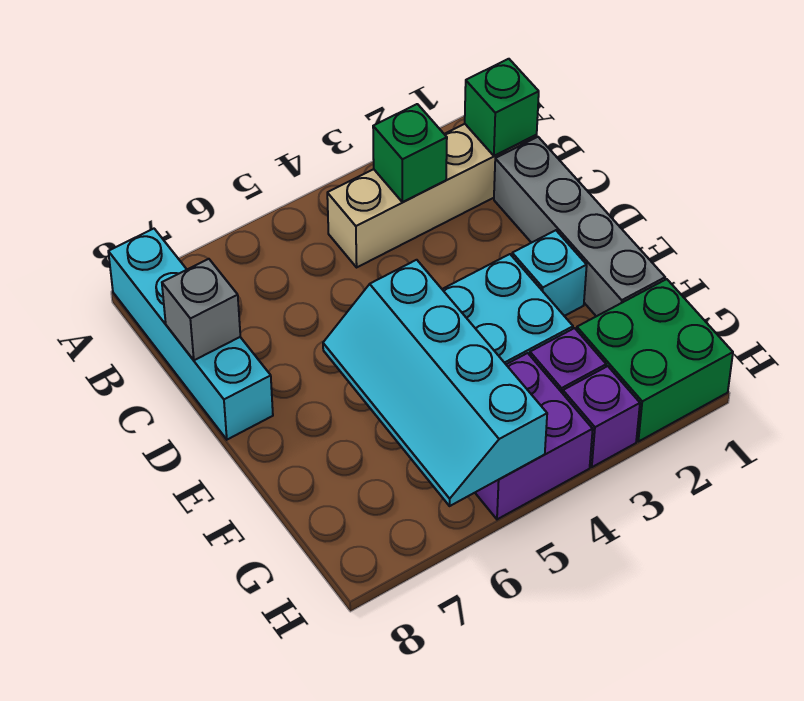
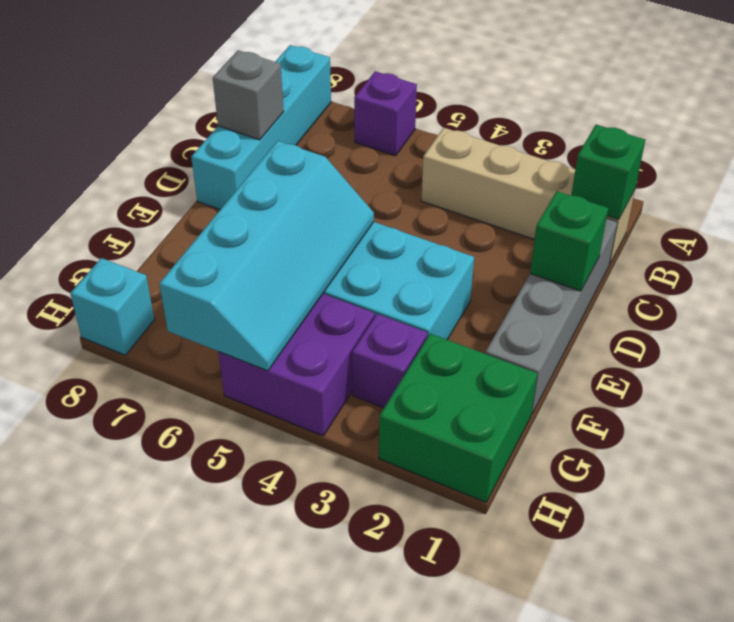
green brick B3 level 2 -> green brick D1 level 2
cyan brick E2 level 1 -> cyan brick H8 level 1
cyan slope E5:H6 level 2 top 5 -> cyan slope E5:H6 level 2 top 6
purple brick H3 level 1 -> purple brick A6 level 1

